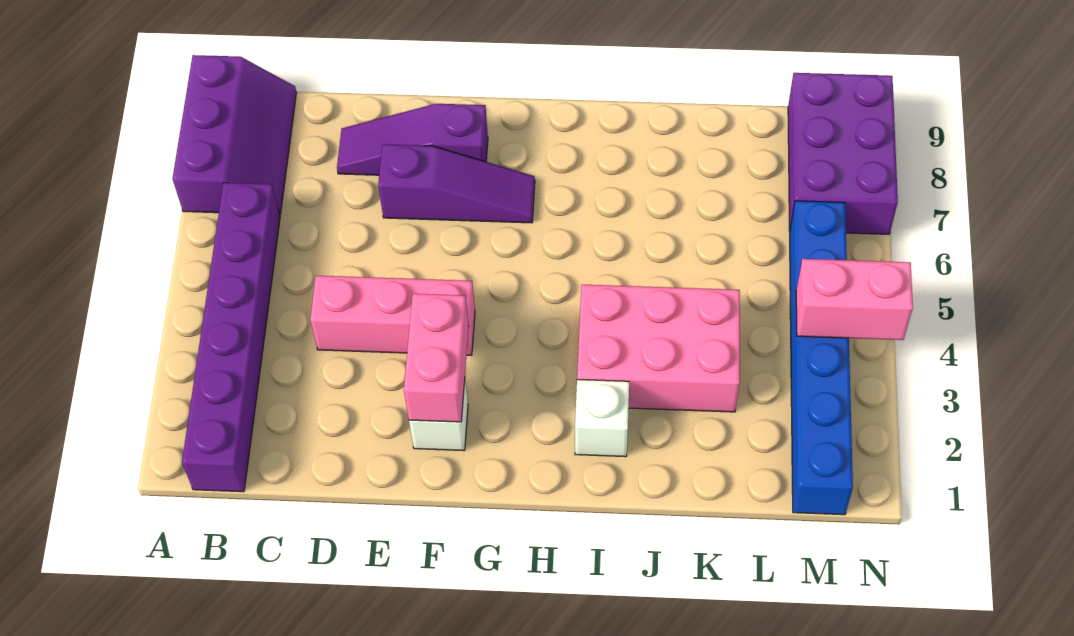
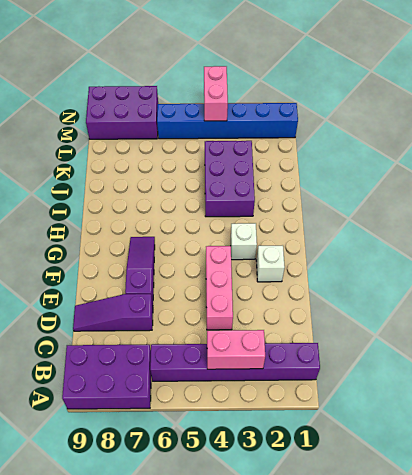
purple slope A7:B9 level 1 top A -> purple brick A7:B9 level 1
purple slope D8:F8 level 1 top F -> purple slope D7:D9 level 1 top 7
pink brick F2:F3 level 2 -> pink brick B3:B4 level 2
white brick I2 level 1 -> white brick G3 level 1
pink brick I3:K4 level 1 -> purple brick I3:K4 level 1

